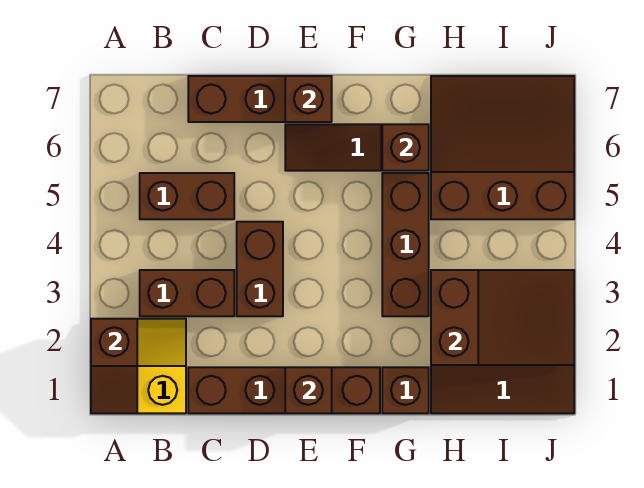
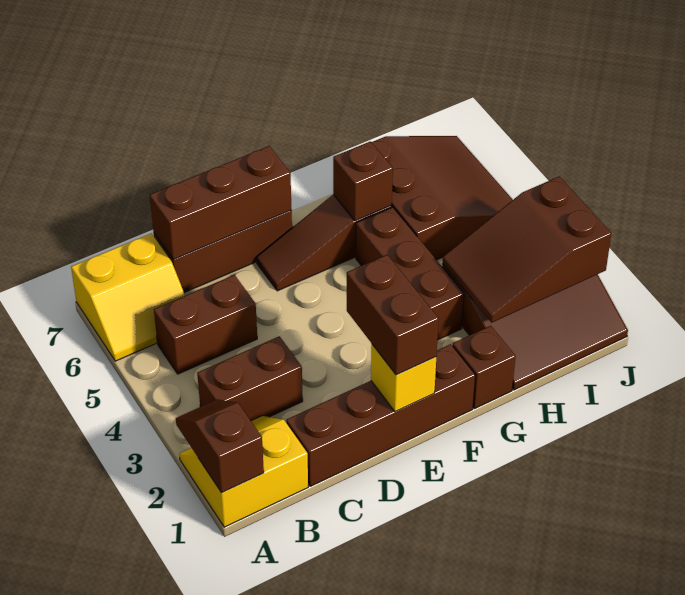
brown slope A1:A2 level 2 top 2 -> brown slope A1:A2 level 2 top 1
none -> yellow slope A6:B7 level 1 top 7
brown brick D3:D4 level 1 -> brown brick E1:E2 level 3
brown brick E1 level 2 -> yellow brick E1 level 2
brown brick E7 level 2 -> brown brick C7:E7 level 2
brown slope H2:J3 level 2 top H -> brown slope H2:J3 level 2 top J
brown slope H5:J7 level 1 top 5 -> brown slope H5:J7 level 1 top H

